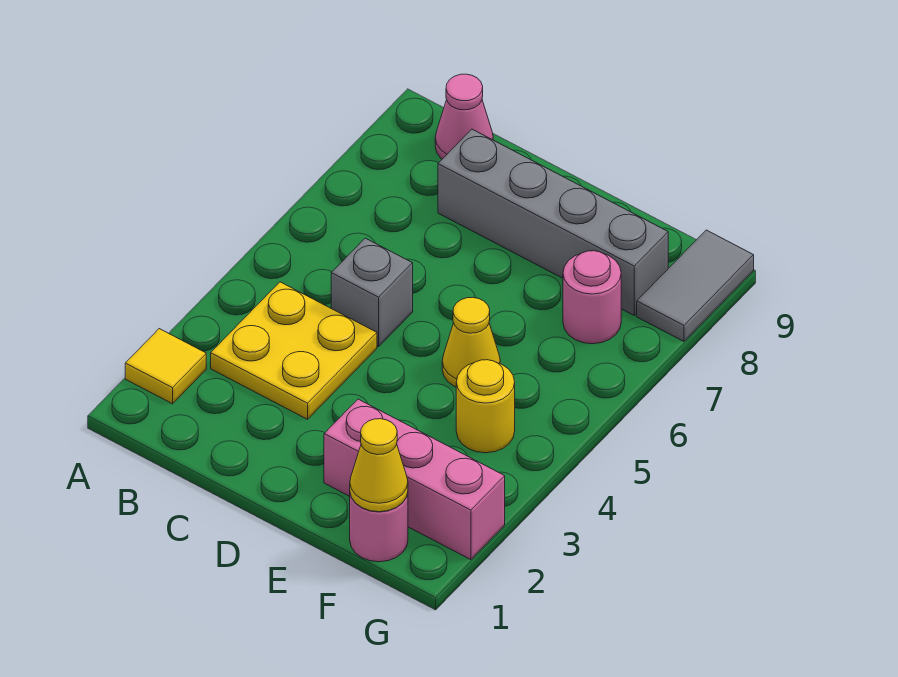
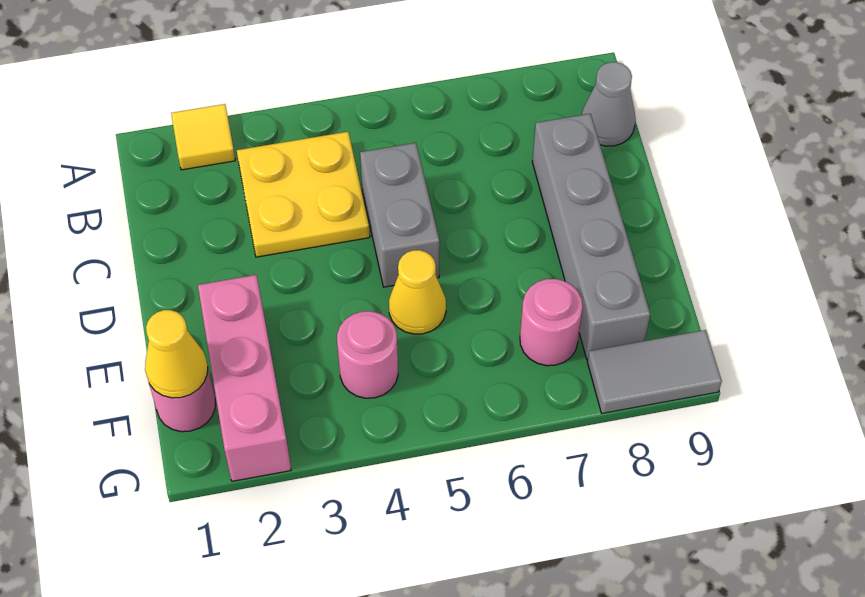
pink cone B9 level 1 -> grey cone B9 level 1
grey brick C5 level 1 -> grey brick C5:D5 level 1
yellow round brick F4 level 1 -> pink round brick F4 level 1

